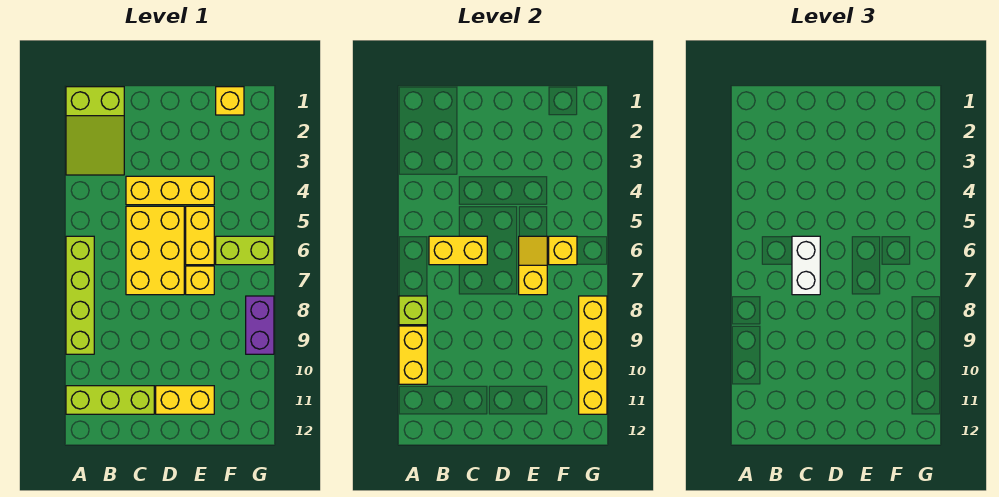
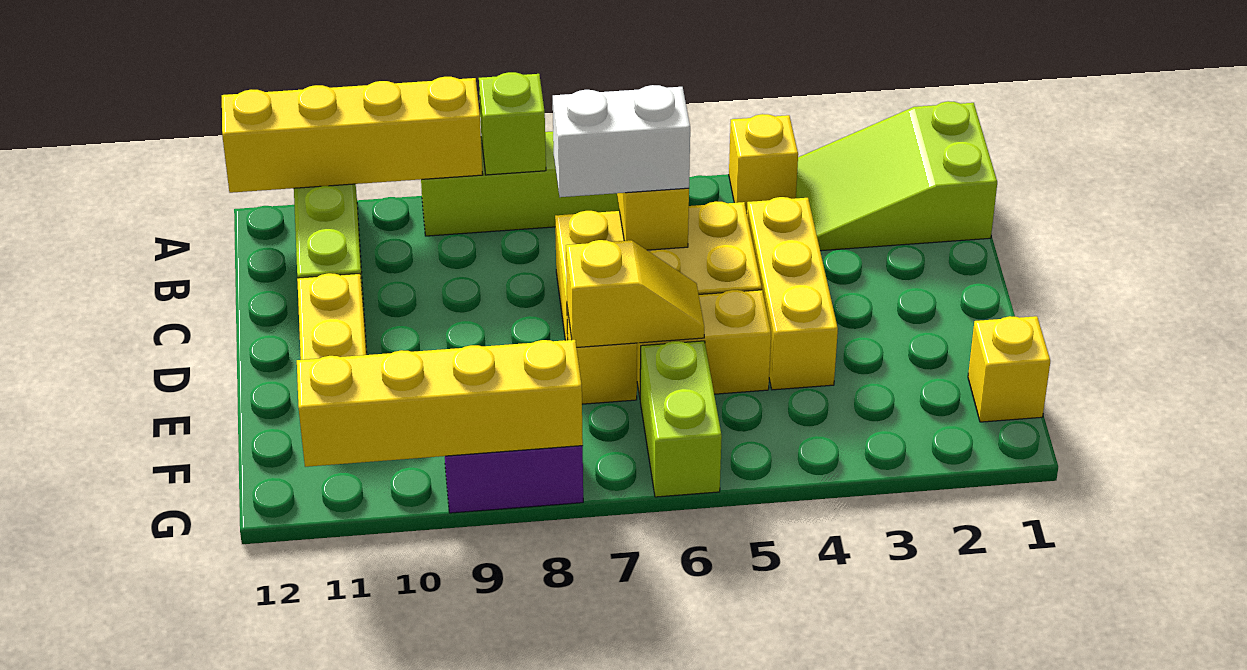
yellow brick A9:A10 level 2 -> yellow brick A9:A12 level 2
yellow brick F6 level 2 -> yellow brick A4 level 1

